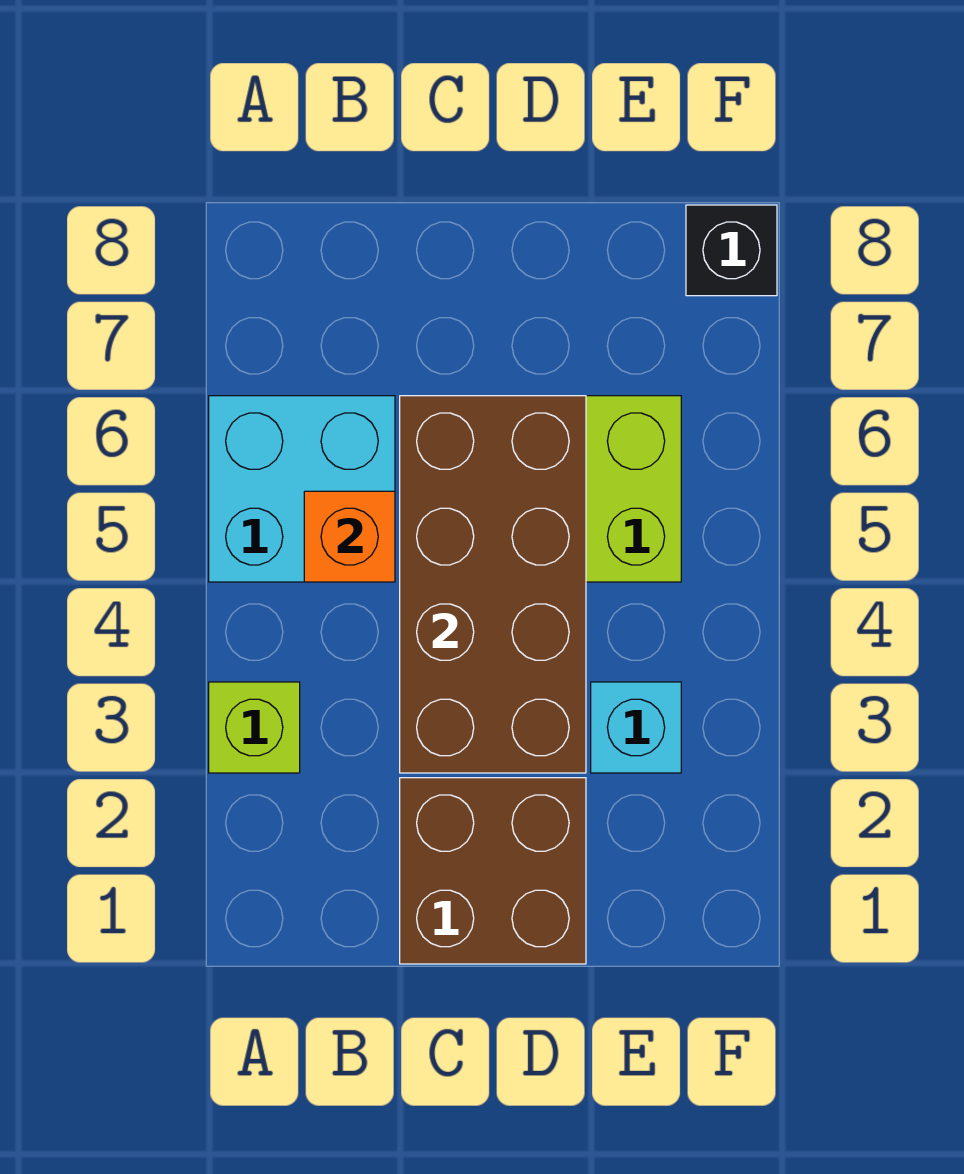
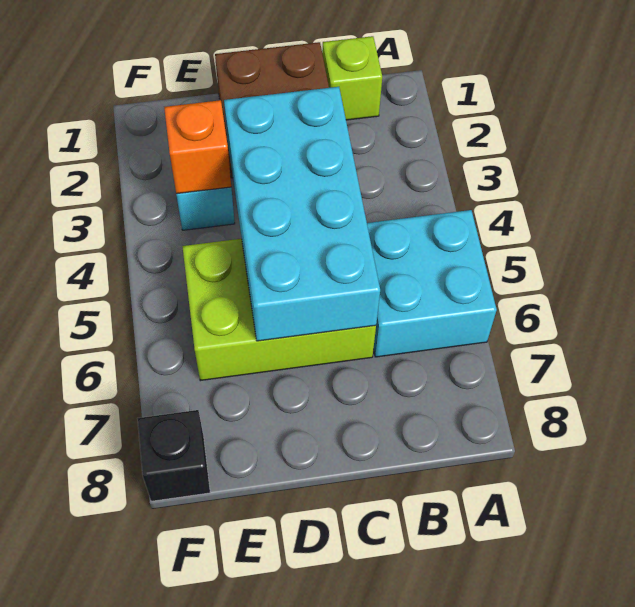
lime brick A3 level 1 -> lime brick B1 level 1
orange brick B5 level 2 -> orange brick E3 level 2
brown brick C3:D6 level 2 -> cyan brick C3:D6 level 2

